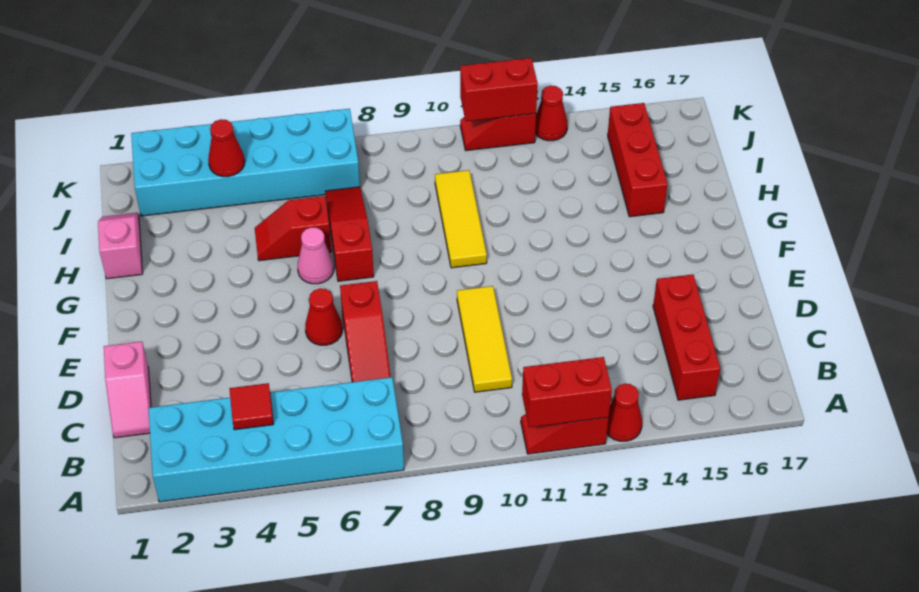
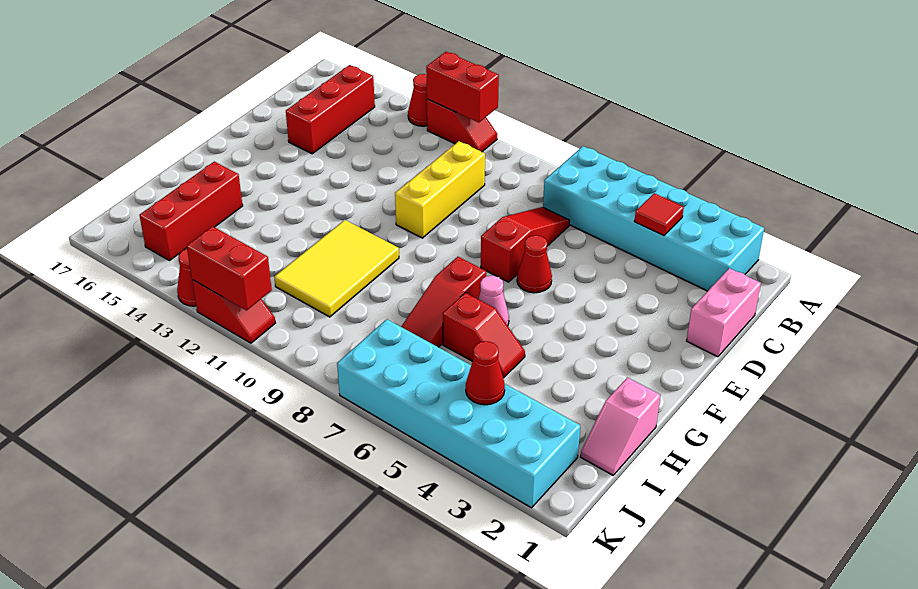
pink slope C1:D1 level 1 top D -> pink brick C1:D1 level 1
yellow tile C10:E10 level 1 -> yellow brick C10:E10 level 1
yellow tile G10:I10 level 1 -> yellow tile G10:I11 level 1

